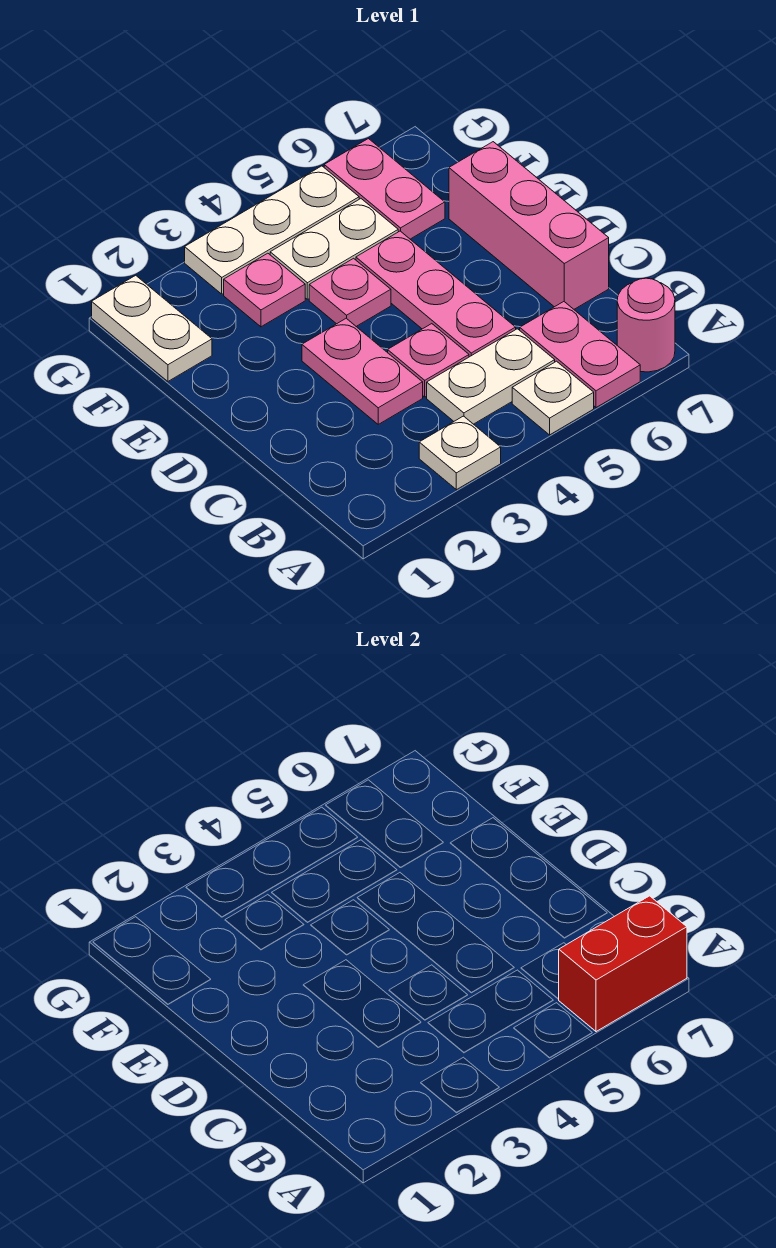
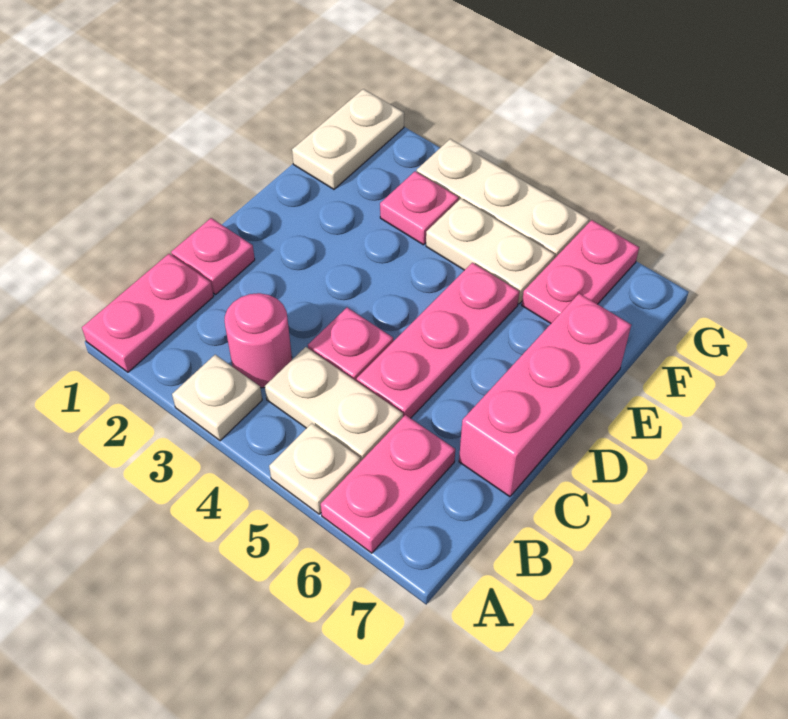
red brick A6:A7 level 2 -> none
pink round brick A7 level 1 -> pink round brick B3 level 1
pink plate C3:D3 level 1 -> pink plate A1:B1 level 1
pink plate E4 level 1 -> pink plate C1 level 1

